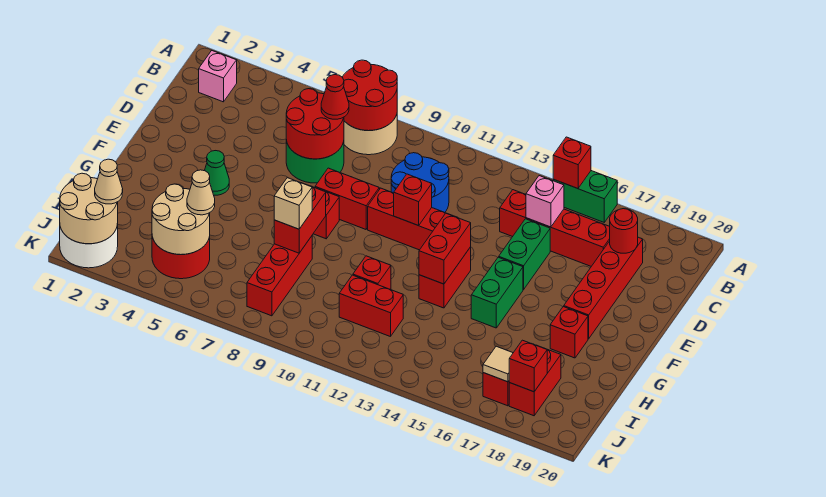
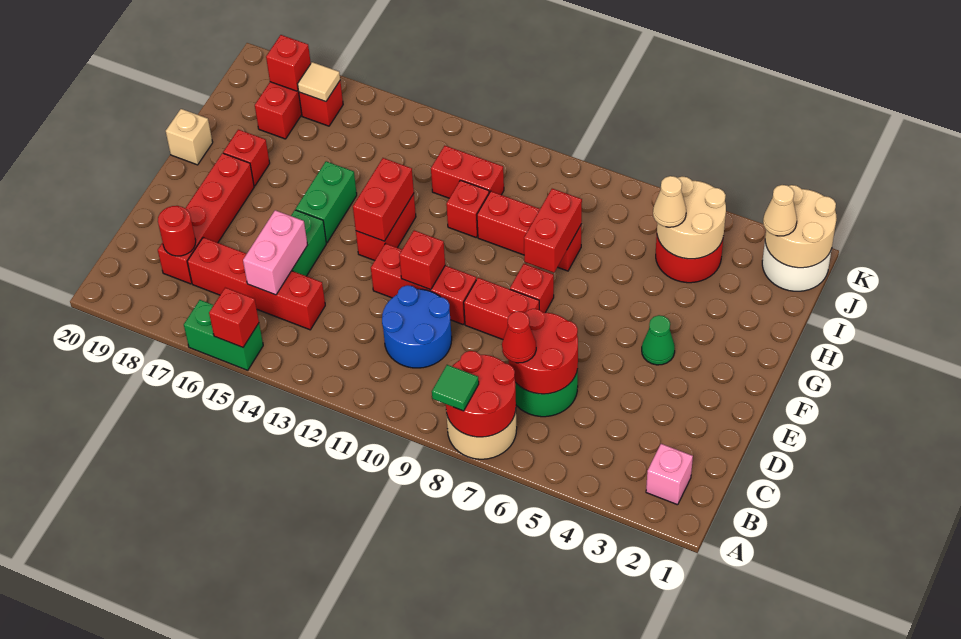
none -> green tile A8 level 3
pink brick C15 level 2 -> pink brick C15:D15 level 2
red brick H8:J8 level 1 -> red brick H8:H10 level 1
tan brick H8 level 3 -> tan brick G20 level 1

